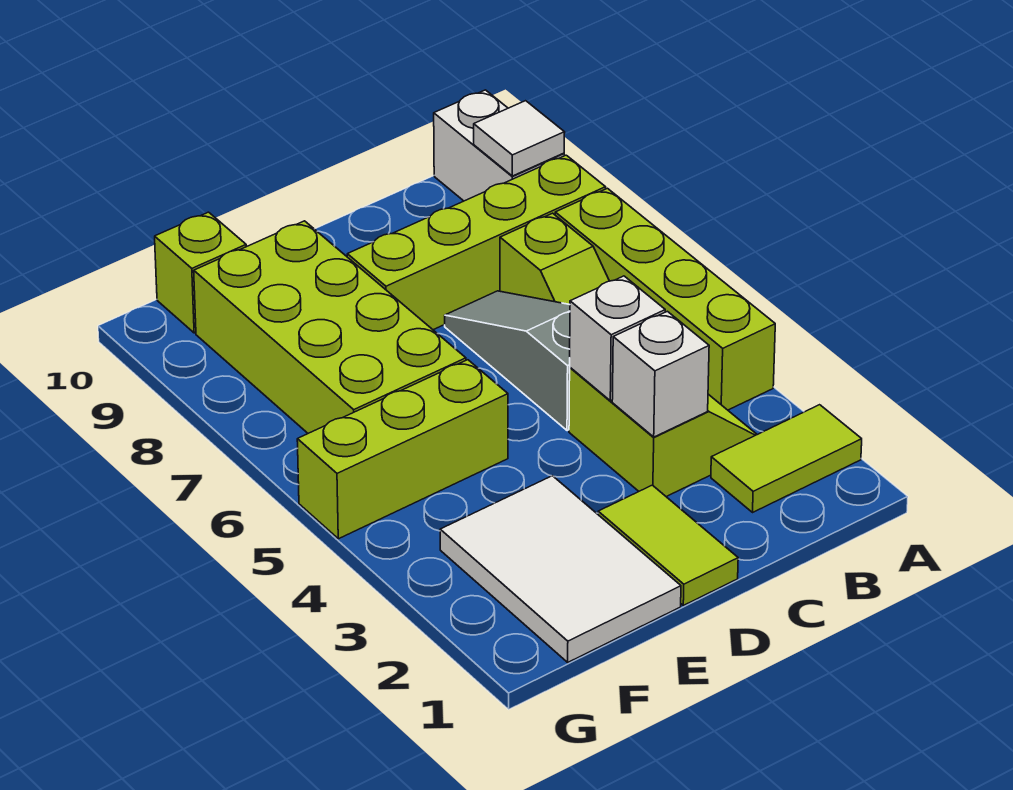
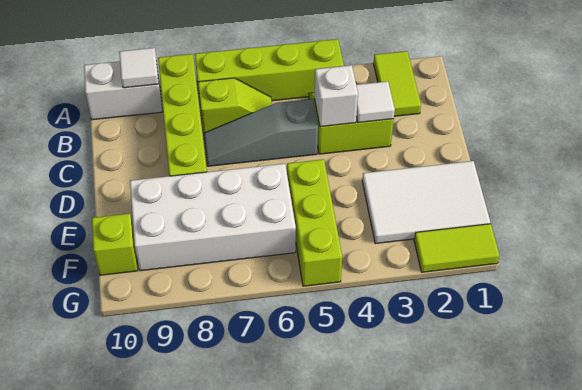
white brick C3 level 2 -> white tile C3 level 2
lime tile D1:D2 level 1 -> lime tile G1:G2 level 1
lime brick E6:F9 level 1 -> white brick E6:F9 level 1

